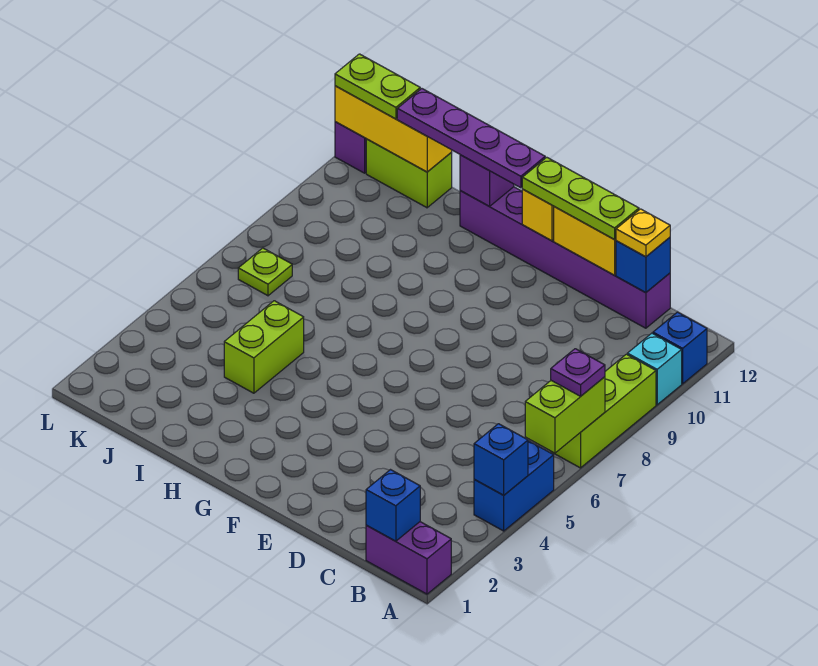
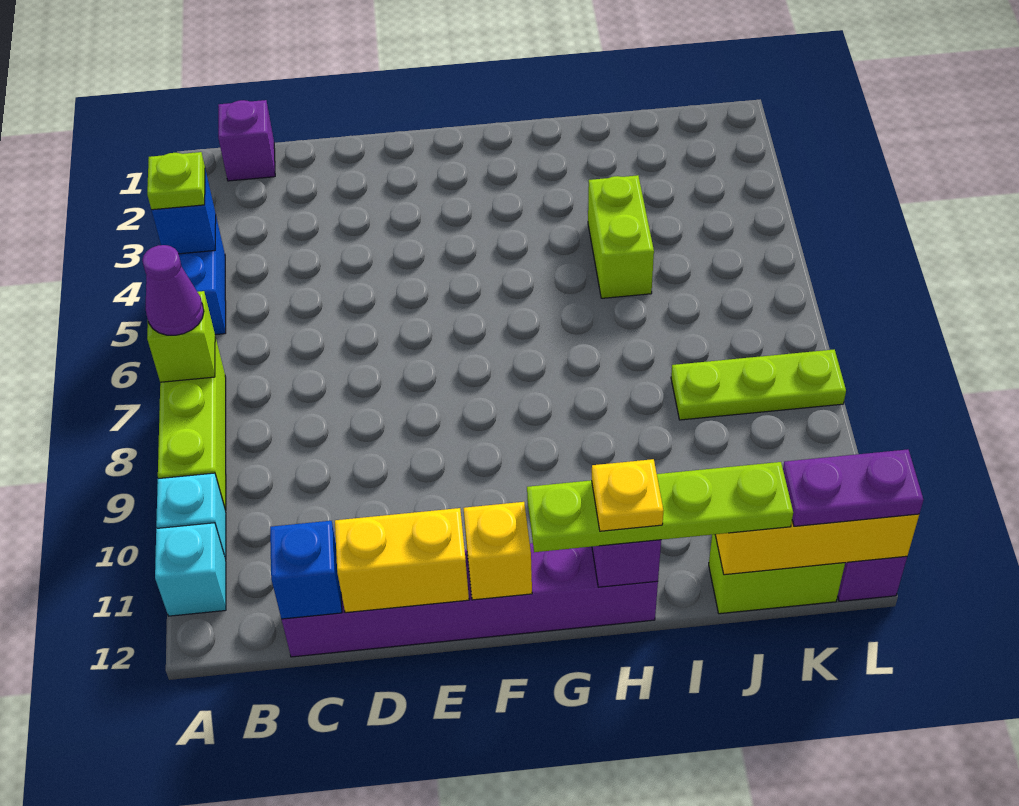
purple brick A1:B1 level 1 -> purple brick B1 level 1
lime brick A6:A7 level 2 -> lime brick A7 level 2
purple plate A7 level 3 -> purple cone A7 level 3
blue brick A11 level 1 -> cyan brick A11 level 1
blue brick B1 level 2 -> none
yellow plate C12 level 3 -> yellow plate H12 level 4
lime plate D12:F12 level 3 -> lime plate J8:L8 level 1
purple plate G12:J12 level 3 -> lime plate G12:J12 level 3
lime plate K7 level 1 -> lime plate A4 level 3
lime plate K12:L12 level 3 -> purple plate K12:L12 level 3

